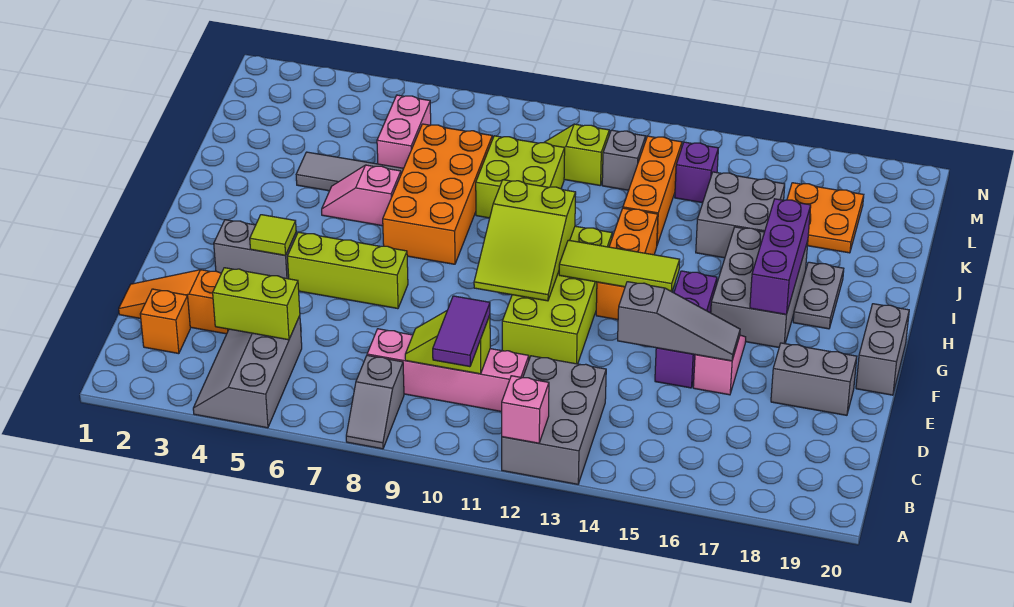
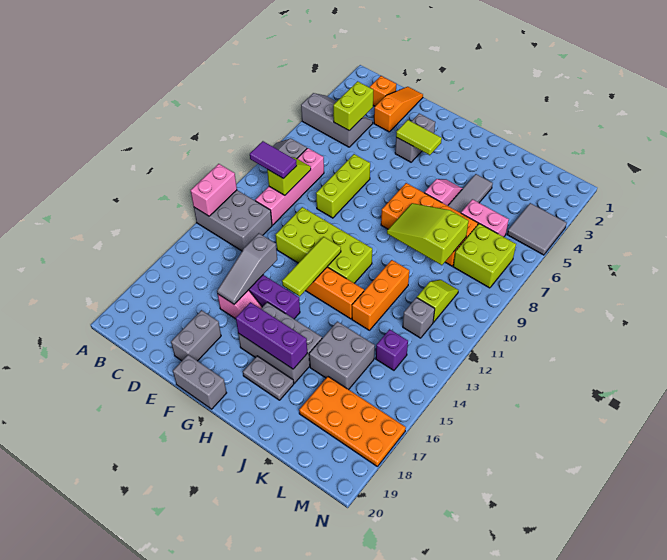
pink brick A12 level 2 -> pink brick A12:A13 level 2
lime tile F4 level 2 -> lime tile F4:G4 level 2
lime brick F5:F7 level 1 -> lime brick E7:E9 level 1
lime slope F10:H11 level 2 top H -> lime slope I8:K9 level 2 top K
lime brick J9:K10 level 1 -> lime brick L7:M8 level 1
orange brick J13:L13 level 1 -> orange brick J11:J13 level 1
orange plate K17:L18 level 1 -> orange plate K17:N18 level 1
none -> grey tile M4:N5 level 1

